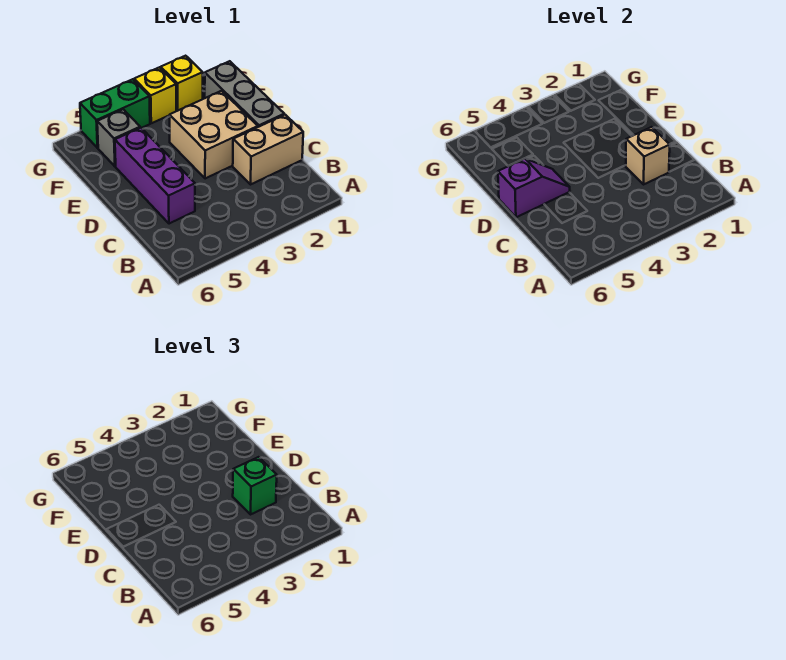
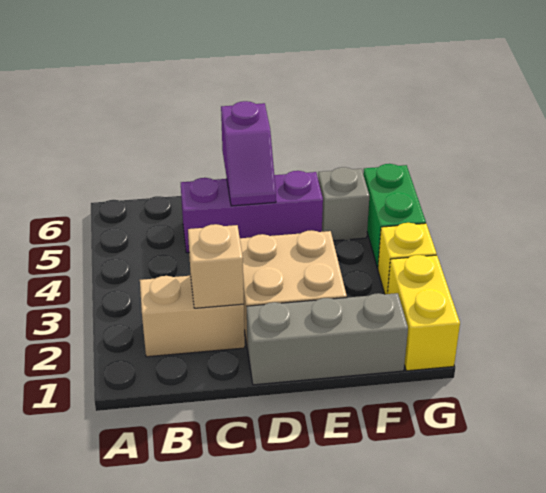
tan brick C1:C2 level 1 -> tan brick B2:C2 level 1
green brick C2 level 3 -> none
yellow brick G2 level 1 -> yellow brick G1:G2 level 1

